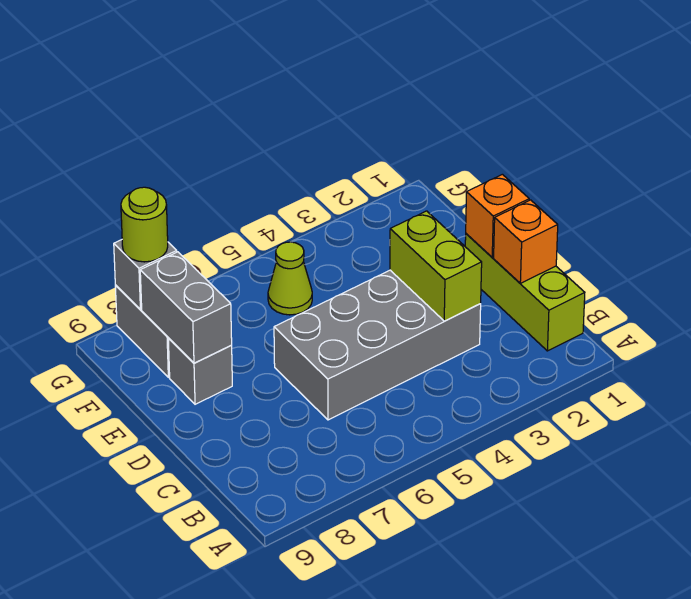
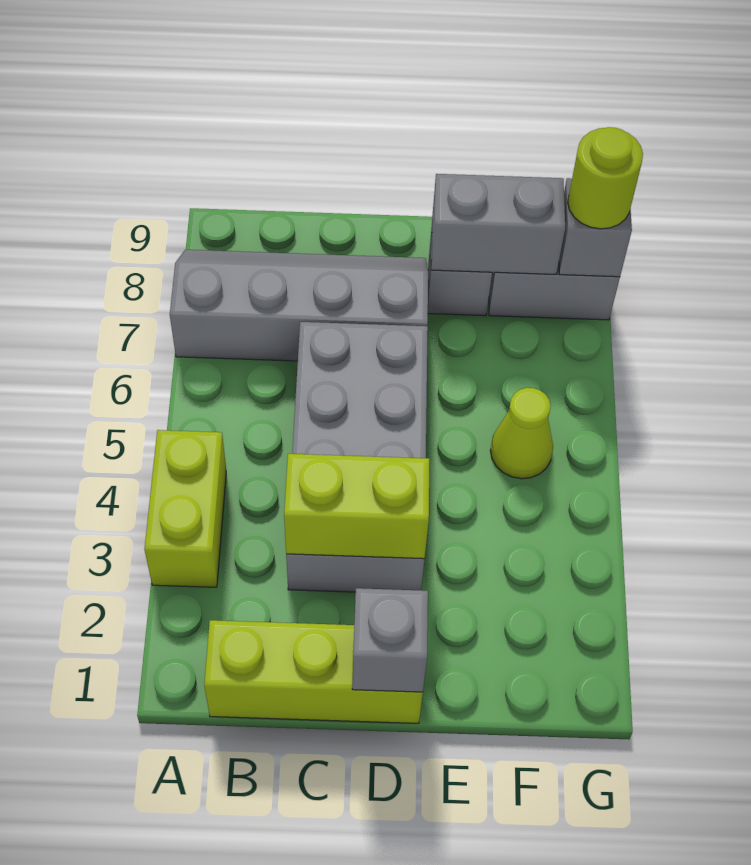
none -> lime brick A3:A4 level 1
none -> grey slope A7:D8 level 1 top 7
orange brick C1 level 2 -> none
orange brick D1 level 2 -> grey brick D1 level 2

